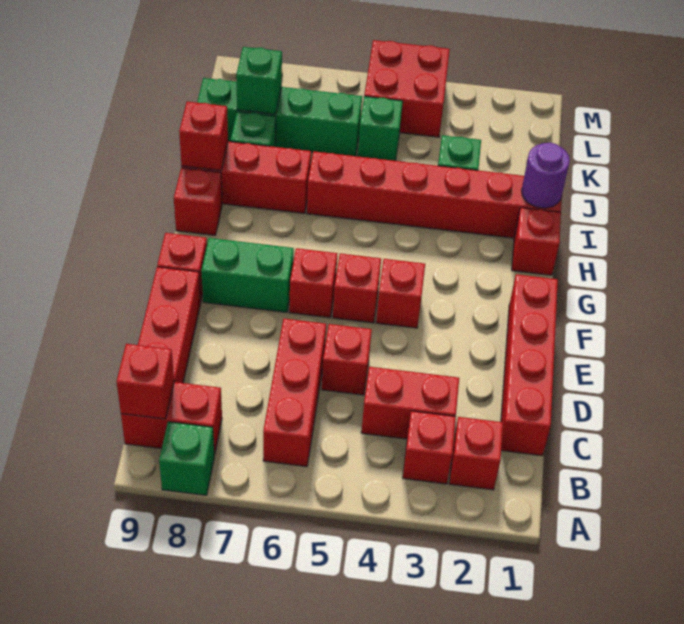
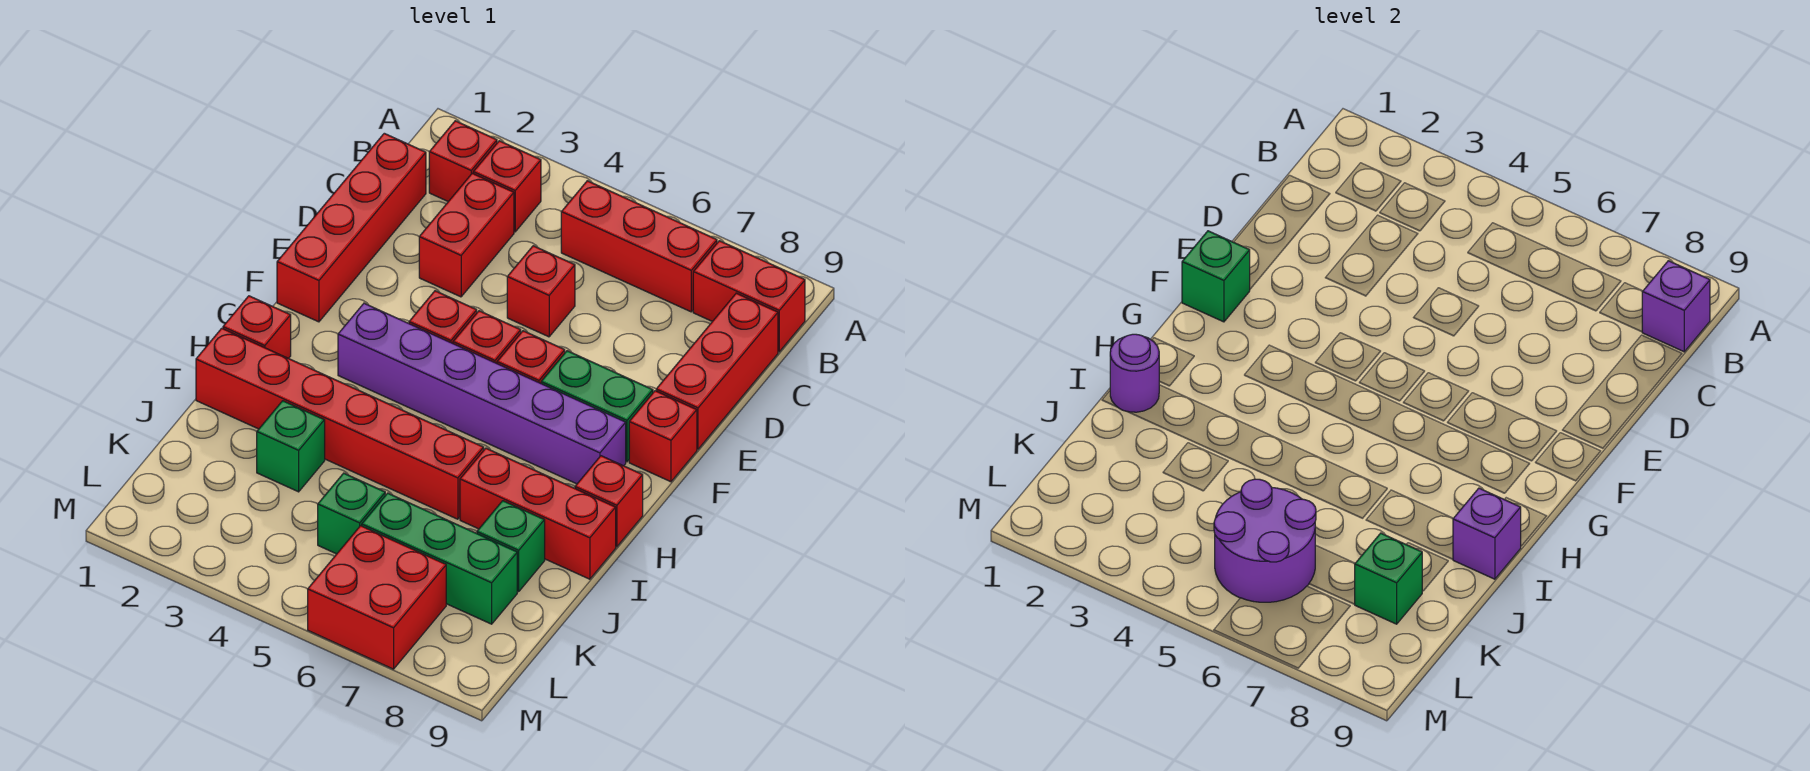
green brick A8 level 1 -> green brick F1 level 2
red brick B6:D6 level 1 -> red brick B5:B7 level 1
red brick B9 level 2 -> purple brick B9 level 2
red brick C3:C4 level 1 -> red brick C3:D3 level 1
none -> purple brick G3:G8 level 1
red brick I9 level 2 -> purple brick I9 level 2
none -> purple round brick K5:L6 level 2
green brick K6:K9 level 1 -> green brick K6:K8 level 1
red brick L4:M5 level 1 -> red brick L6:M7 level 1

